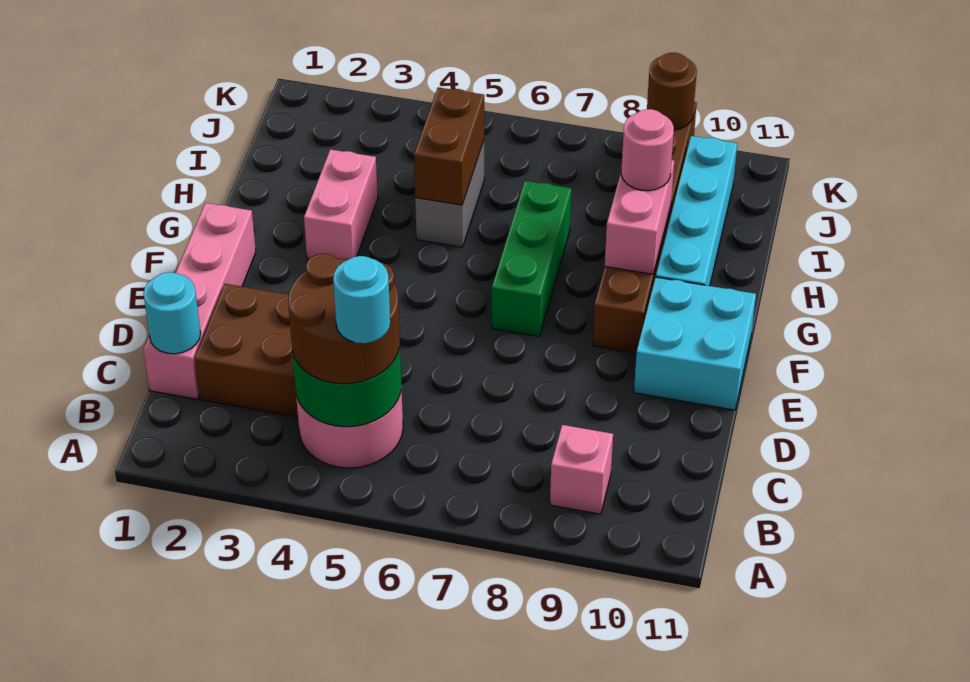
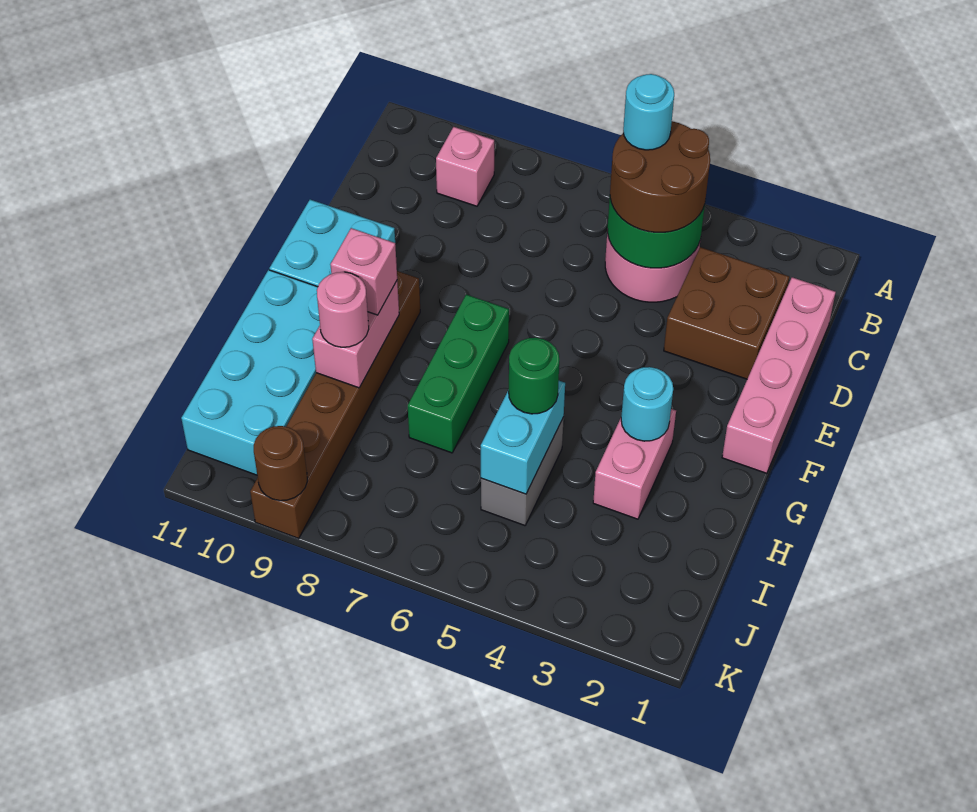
cyan round brick C1 level 2 -> cyan round brick G3 level 2
none -> pink brick G9 level 3
cyan brick G10:J10 level 1 -> cyan brick G10:J11 level 1
brown brick H5:I5 level 2 -> cyan brick H5:I5 level 2
none -> green round brick H5 level 3

